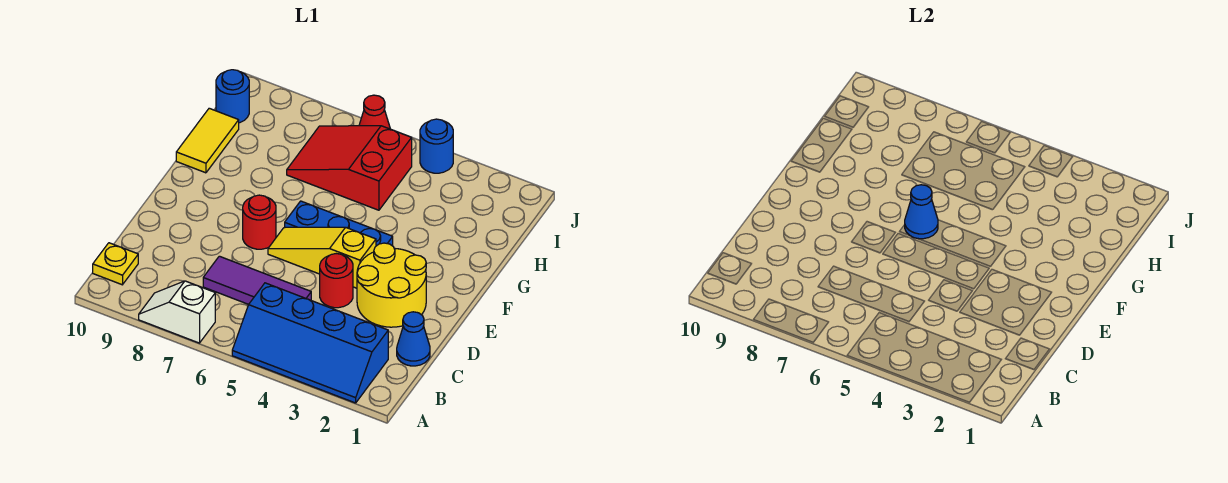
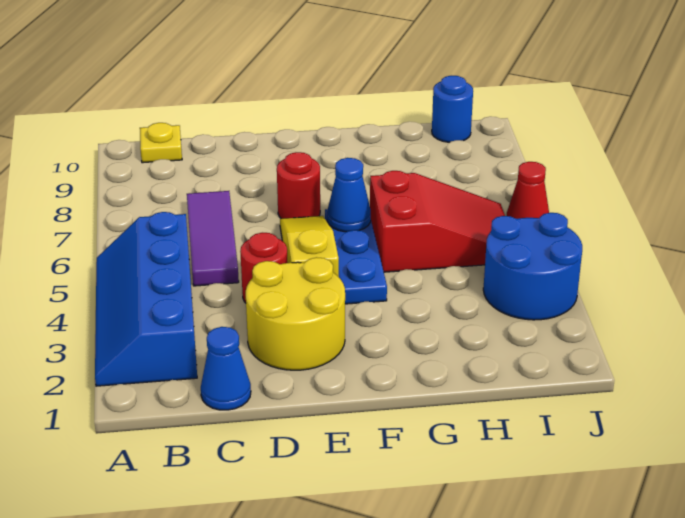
white slope A7:A8 level 1 top 7 -> none
yellow tile G10:H10 level 1 -> none
red slope H5:I7 level 1 top 5 -> red slope G5:I6 level 1 top G
blue round brick J4 level 1 -> blue round brick I3:J4 level 1

